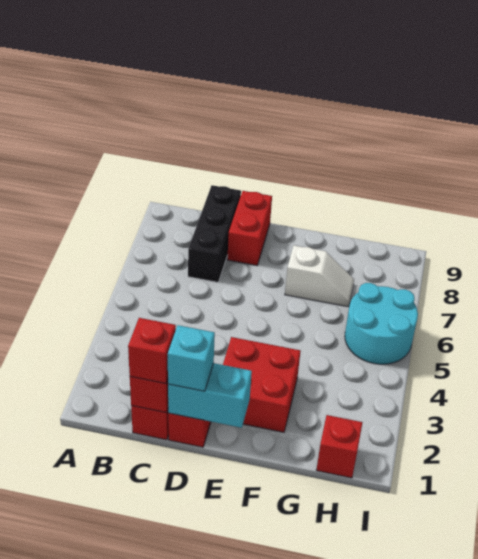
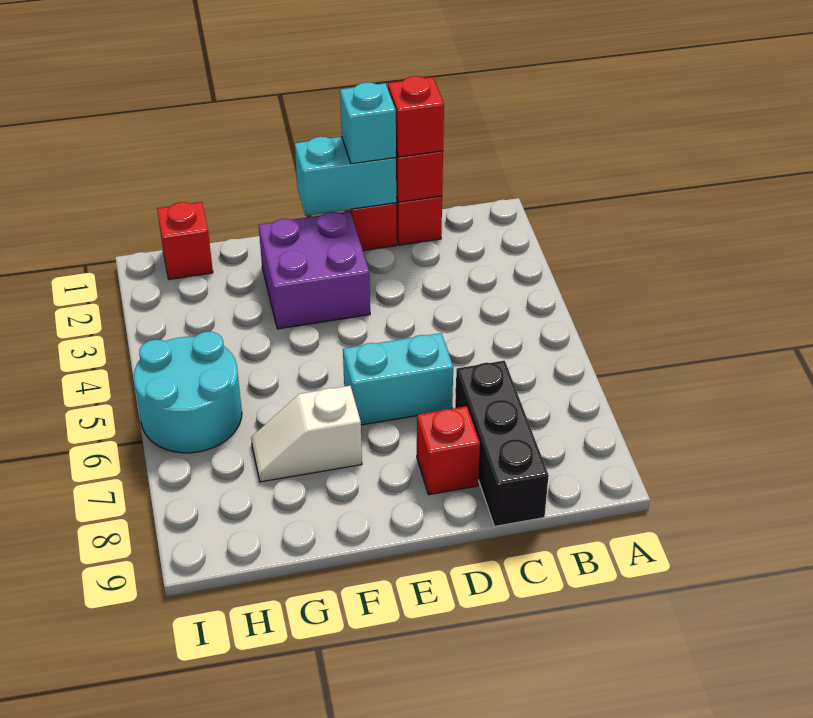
none -> cyan brick D6:E6 level 1
red brick D8:D9 level 1 -> red brick D8 level 1
red brick E2:F3 level 1 -> purple brick E2:F3 level 1

